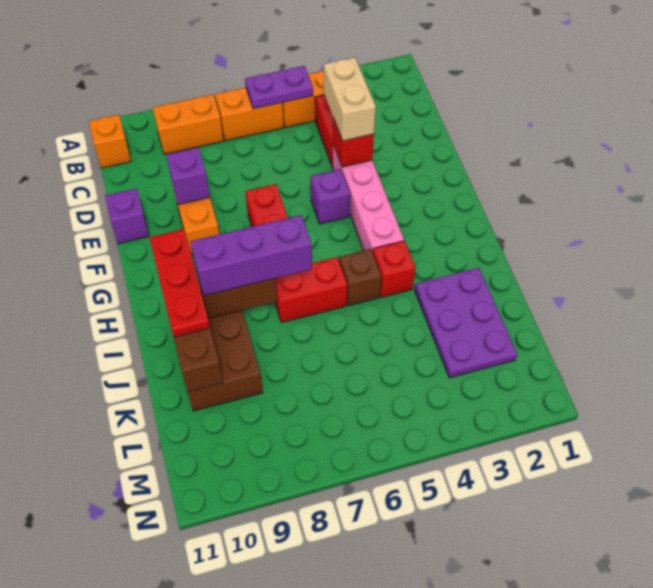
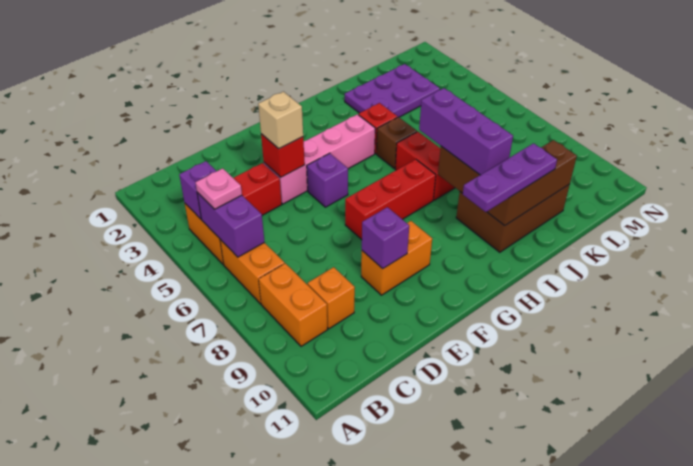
purple plate B5:B6 level 2 -> purple brick B5:B6 level 2
none -> pink plate B5 level 3
orange brick B11 level 1 -> orange brick C9 level 1
tan brick D4:E4 level 3 -> tan brick E4 level 3
purple brick E11 level 1 -> purple brick B4 level 2
red plate H10:J10 level 3 -> purple plate H10:J10 level 3

